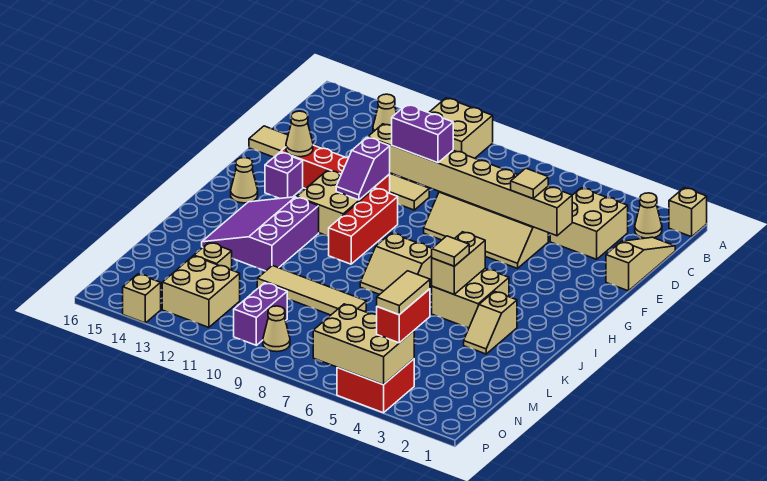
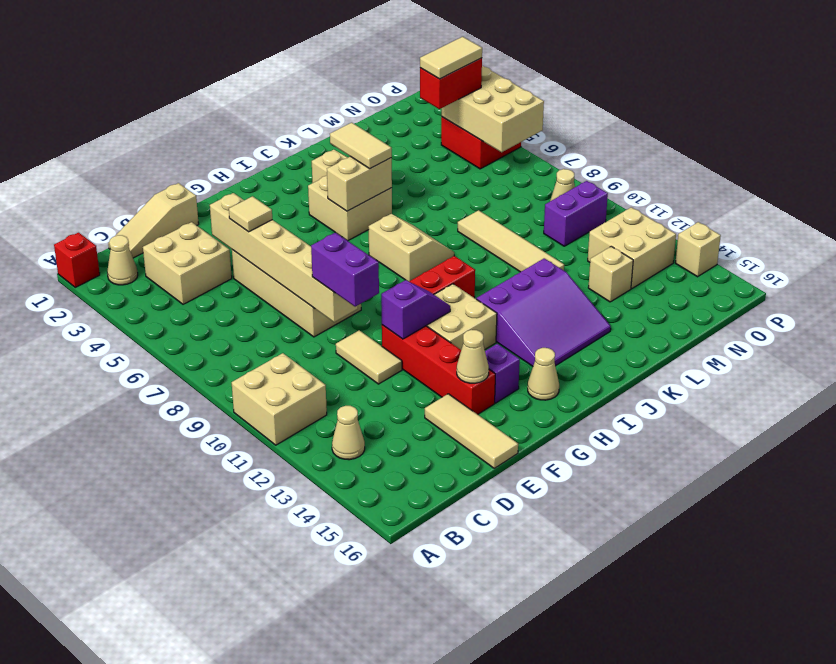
tan brick A1 level 1 -> red brick A1 level 1
tan brick E4:E11 level 2 -> tan brick E4:E9 level 2
tan tile J5 level 3 -> tan tile J4:J5 level 3

